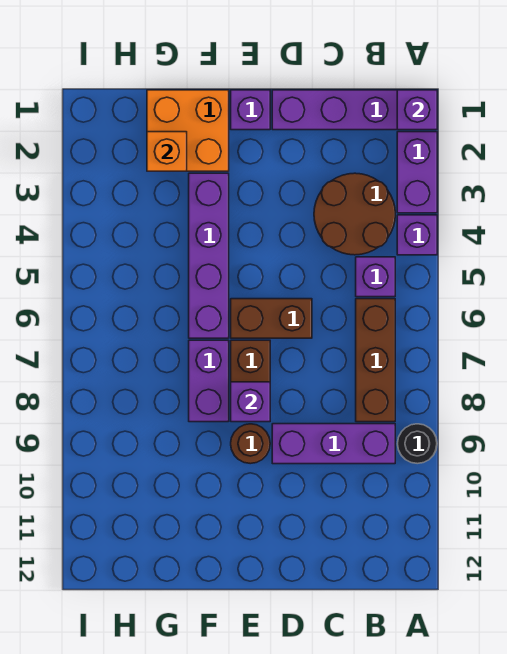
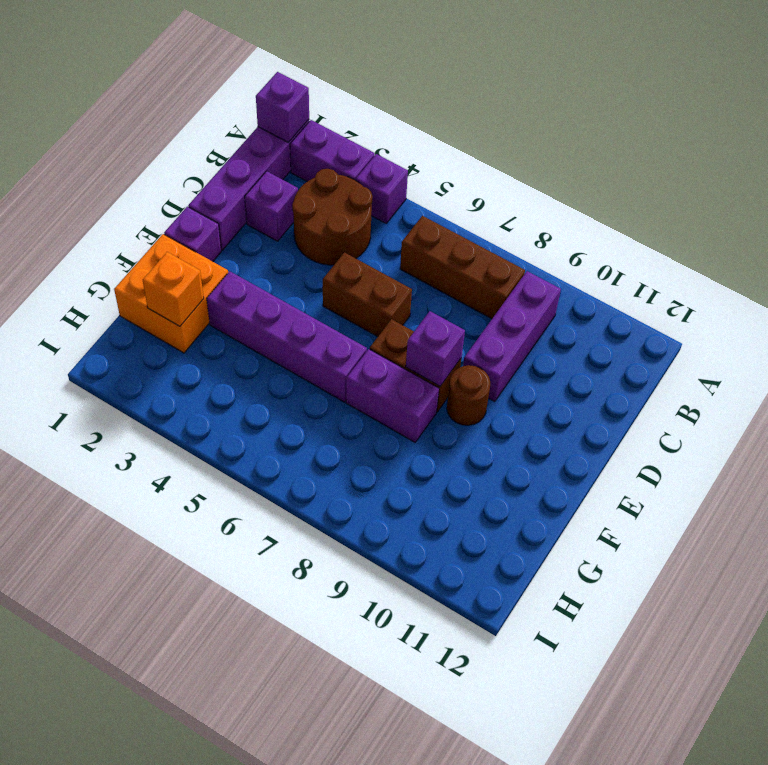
black round brick A9 level 1 -> none
purple brick B5 level 1 -> purple brick C2 level 1
brown brick D6:E6 level 1 -> brown brick D5:D6 level 1

